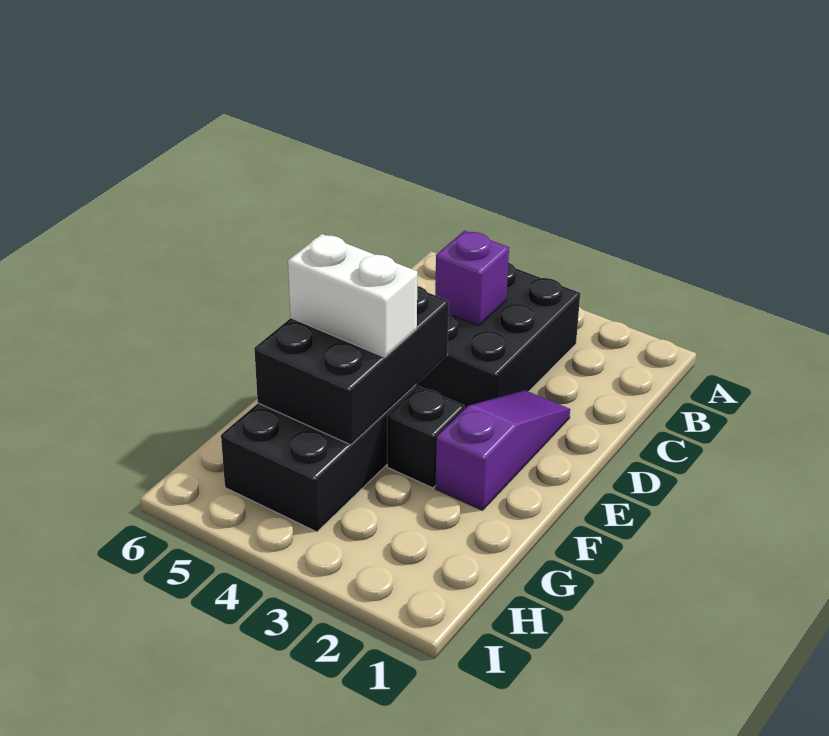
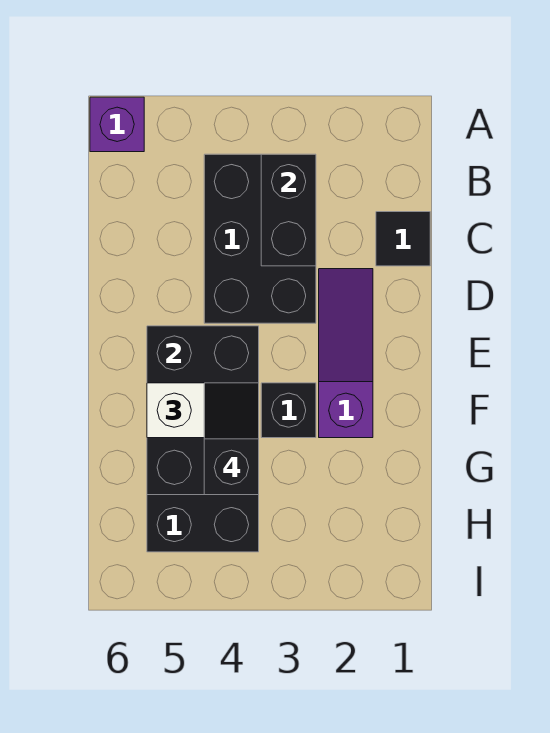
none -> black brick B3:C3 level 2
none -> black tile C1 level 1
purple brick C4 level 2 -> purple brick A6 level 1
none -> black slope F4:G4 level 4 top G

